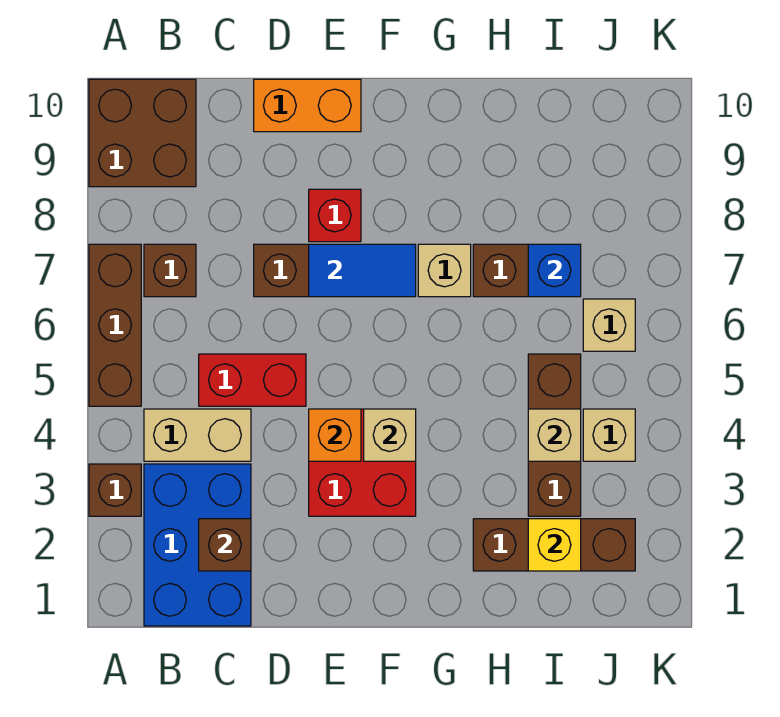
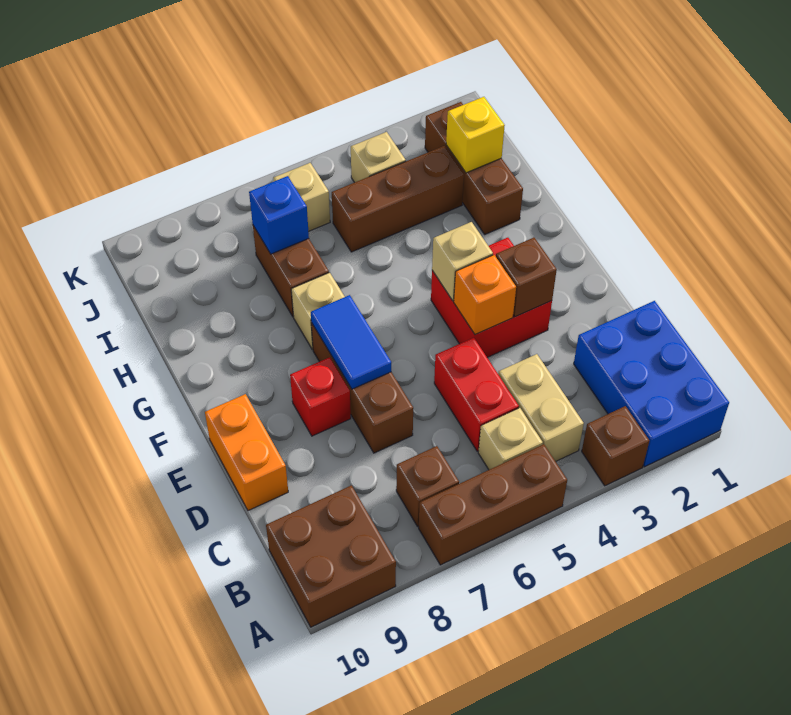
blue brick B1:C3 level 1 -> blue brick A1:C2 level 1
brown brick C2 level 2 -> brown brick E3 level 2
tan brick I4 level 2 -> tan brick B5 level 1

